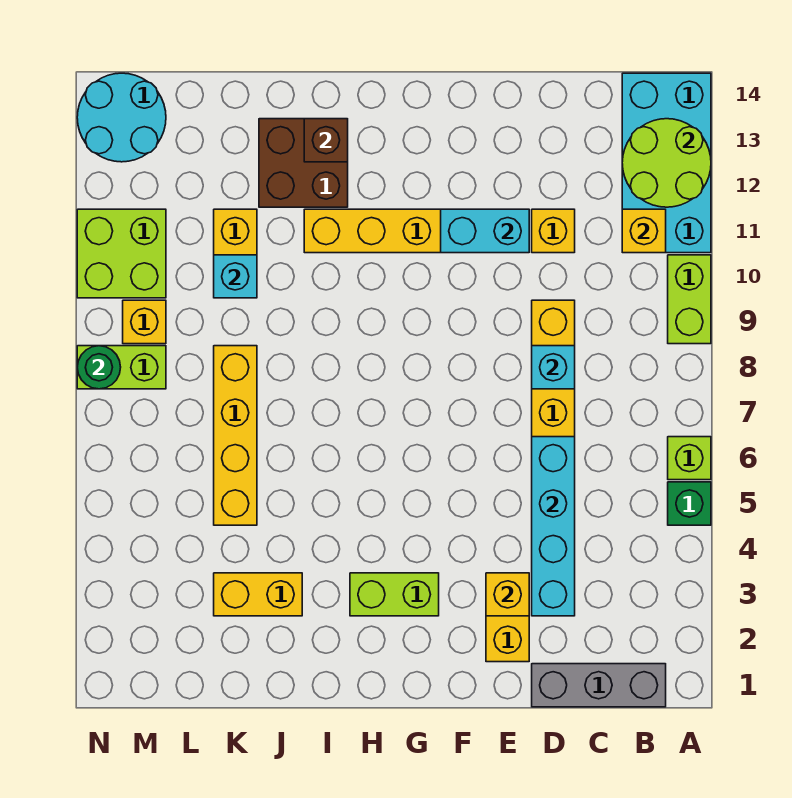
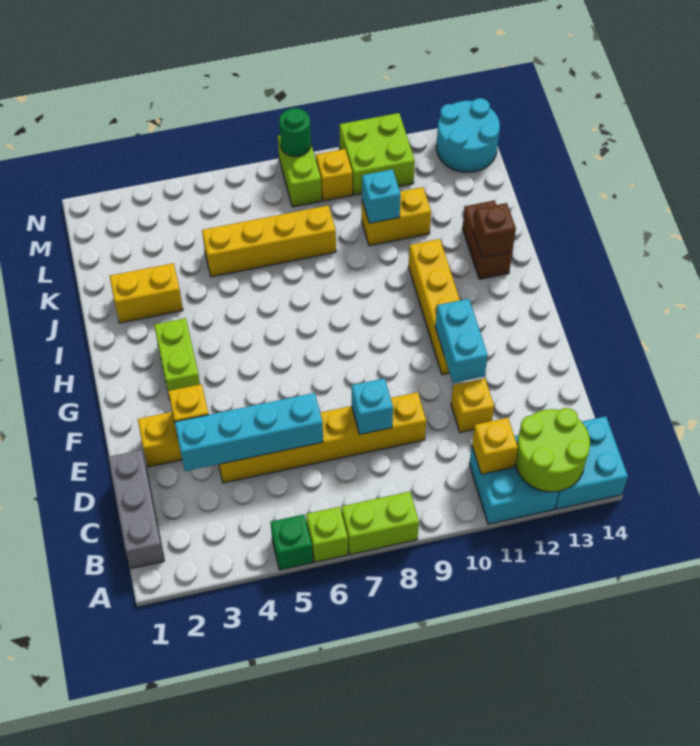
lime brick A9:A10 level 1 -> lime brick A7:A8 level 1
brown brick I12:J13 level 1 -> brown brick I13:J13 level 1
yellow brick J3:K3 level 1 -> yellow brick J2:J3 level 1

